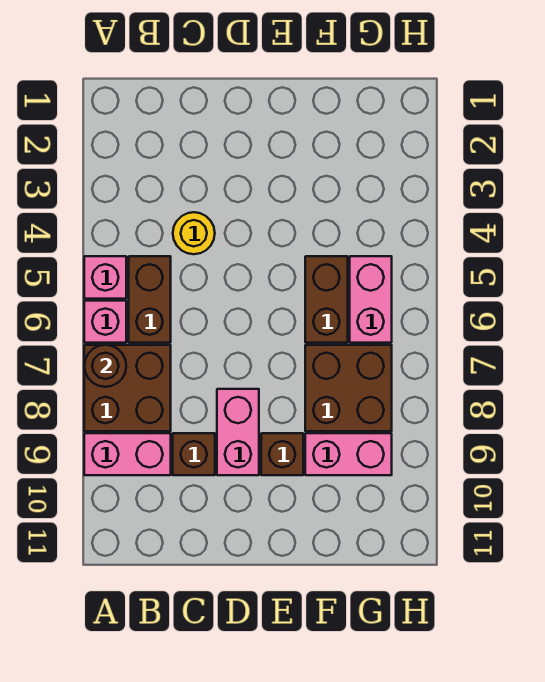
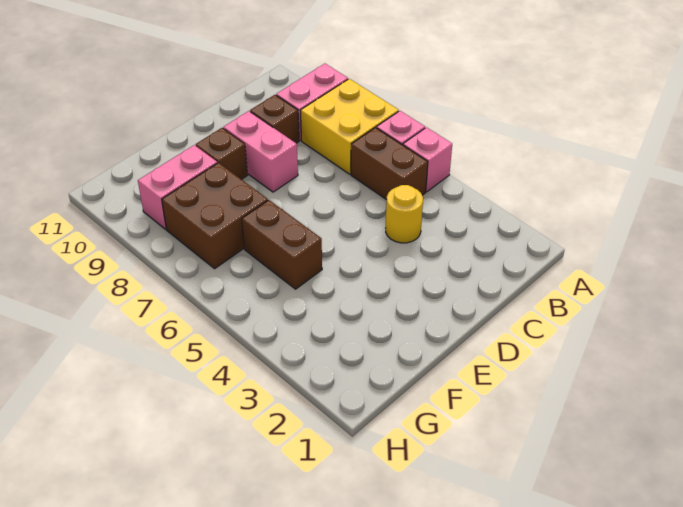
brown brick A7:B8 level 1 -> yellow brick A7:B8 level 1
brown round brick A7 level 2 -> none
pink brick G5:G6 level 1 -> none

